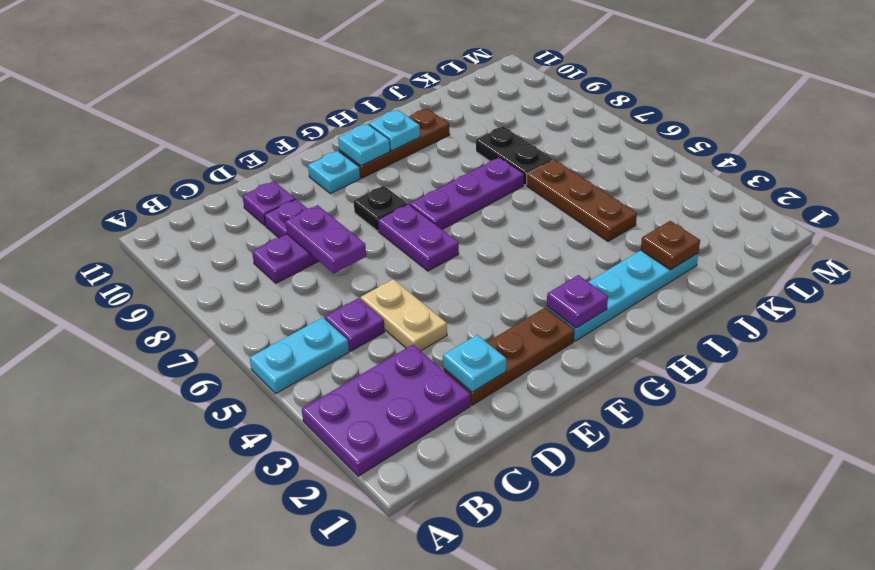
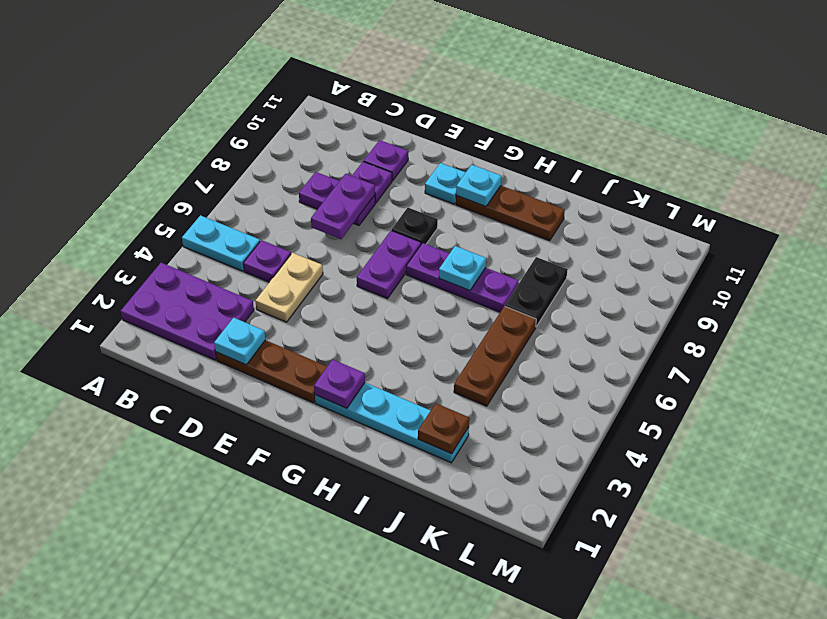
cyan plate H10 level 2 -> cyan plate H7 level 2

